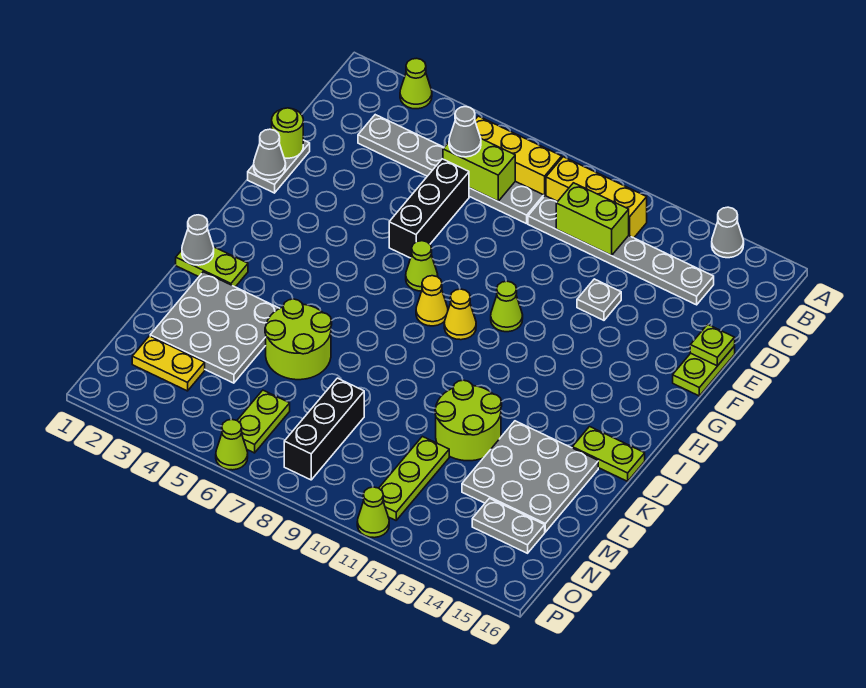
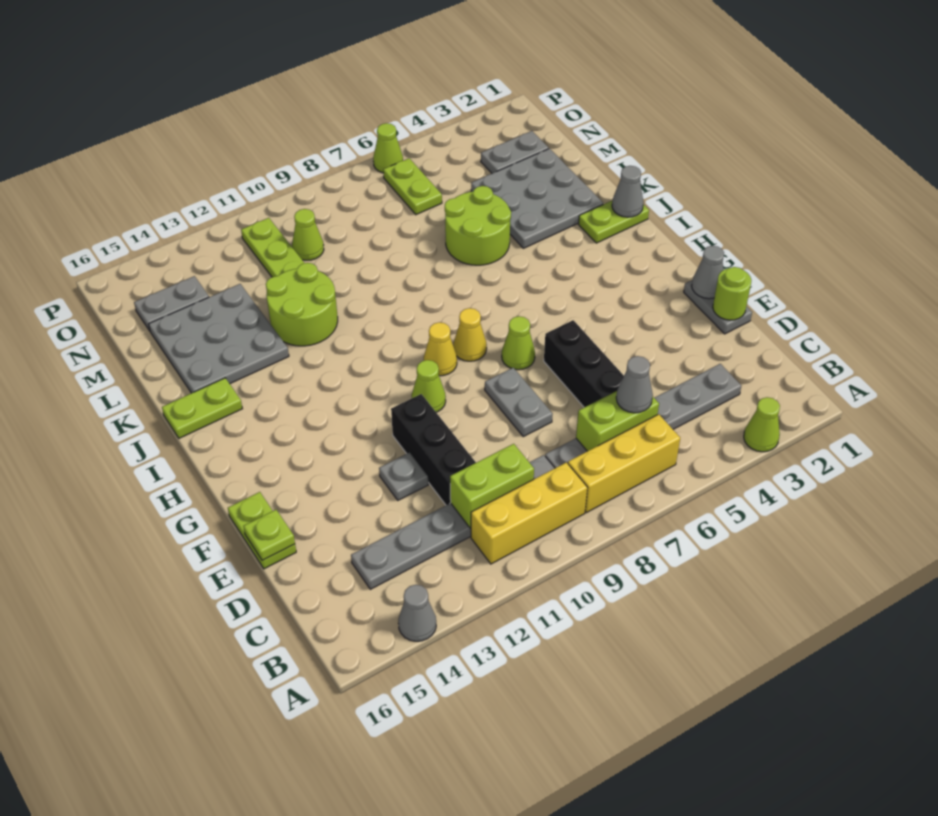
none -> grey plate E8:F8 level 1
black brick M8:O8 level 1 -> black brick D11:F11 level 1
yellow plate N2:N3 level 1 -> grey plate N2:N3 level 1
lime cone P11 level 1 -> lime cone N10 level 1

